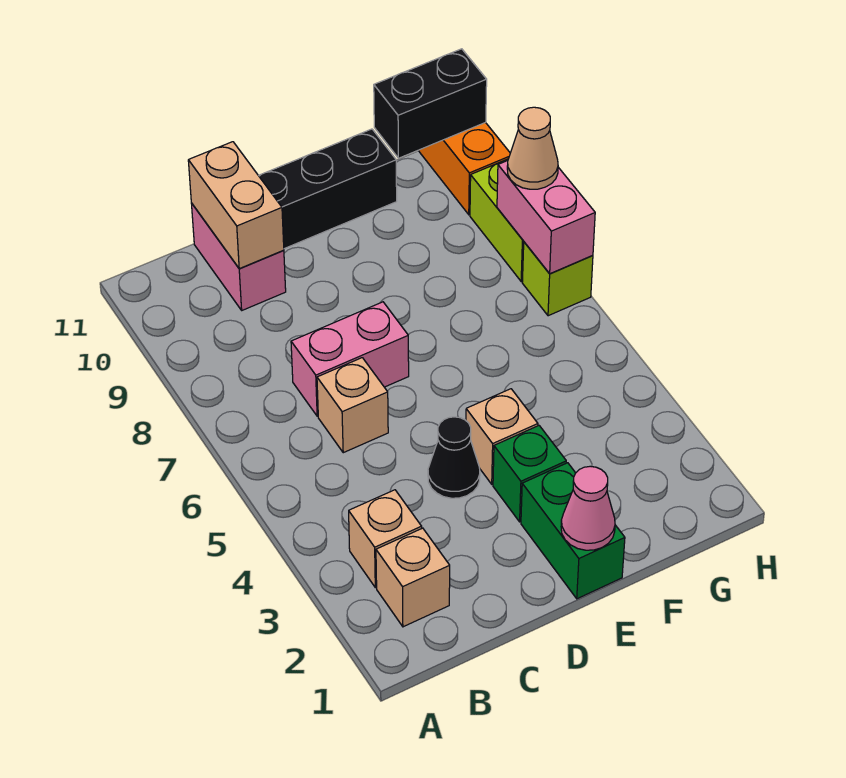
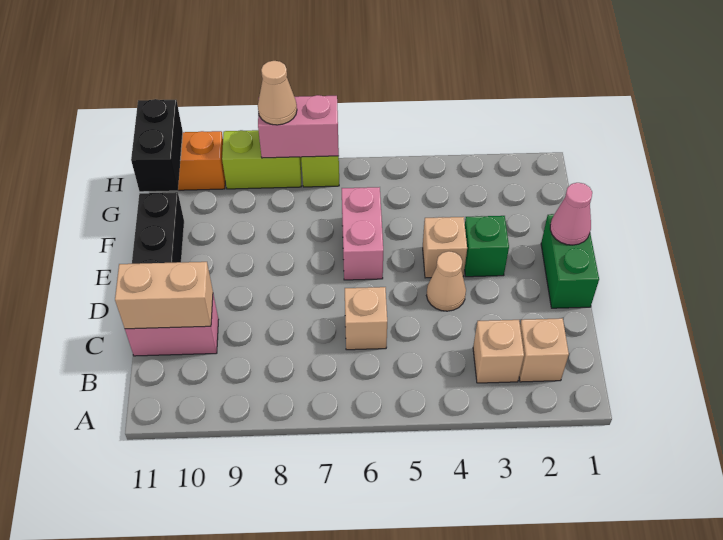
pink brick C7:D7 level 1 -> pink brick E6:F6 level 1
black cone D4 level 1 -> tan cone D4 level 1
green brick E1:E2 level 1 -> green brick D1:E1 level 1

